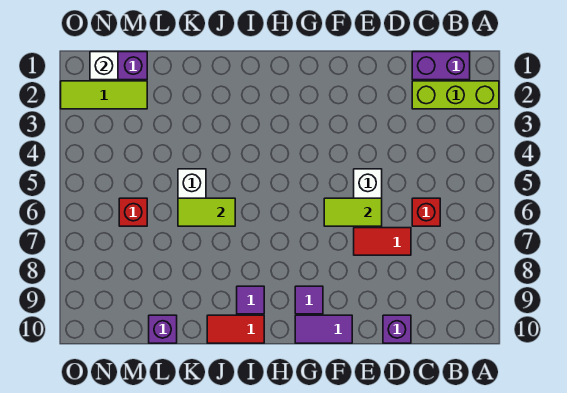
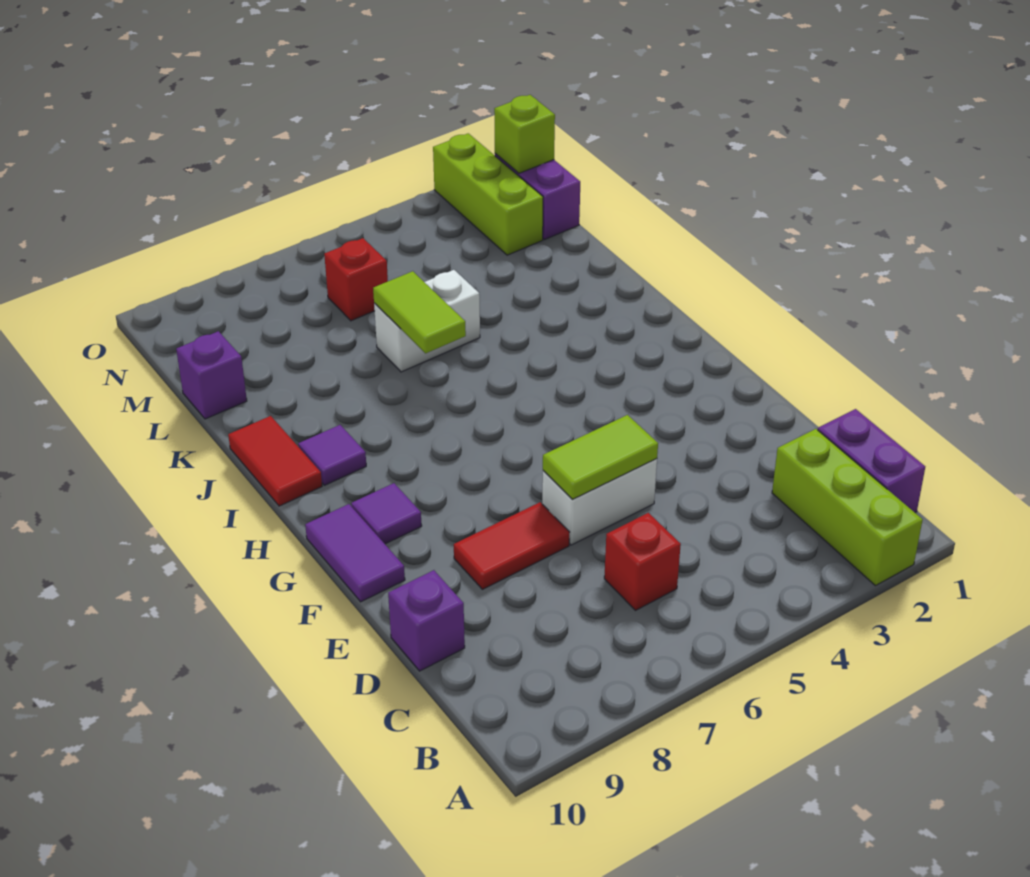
red tile D7:E7 level 1 -> red tile E7:E8 level 1
lime tile E6:F6 level 2 -> lime tile E5:E6 level 2
lime tile M2:O2 level 1 -> lime brick M2:O2 level 1
white brick N1 level 2 -> lime brick N1 level 2

